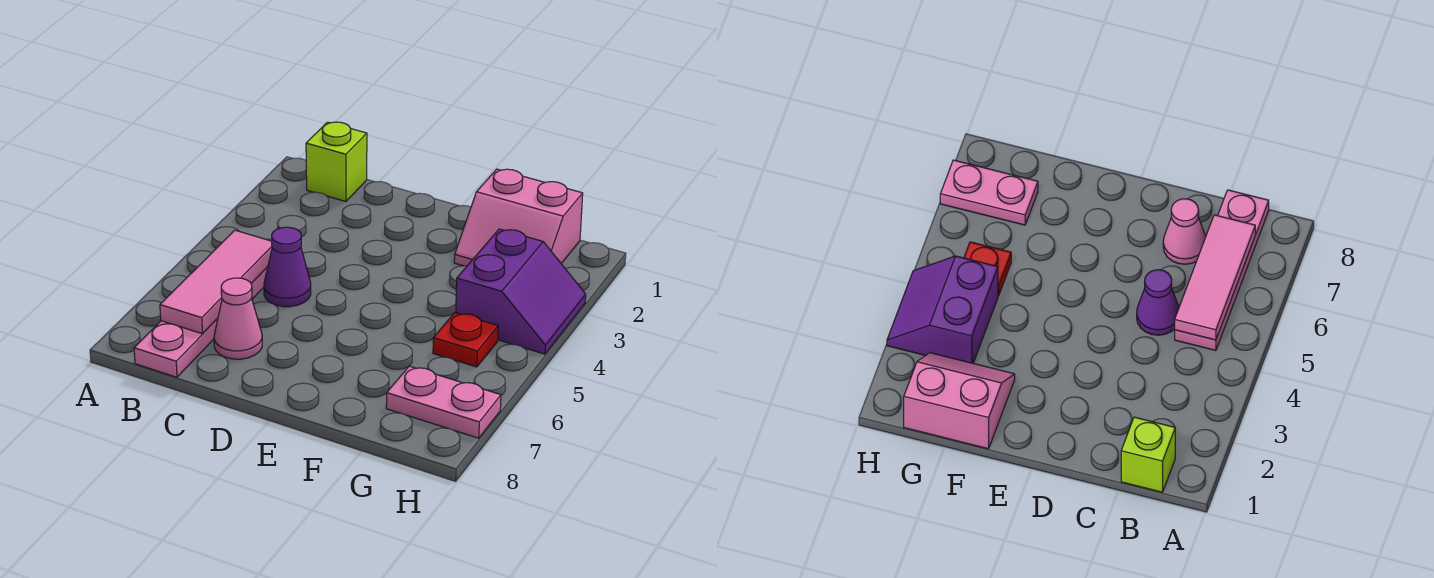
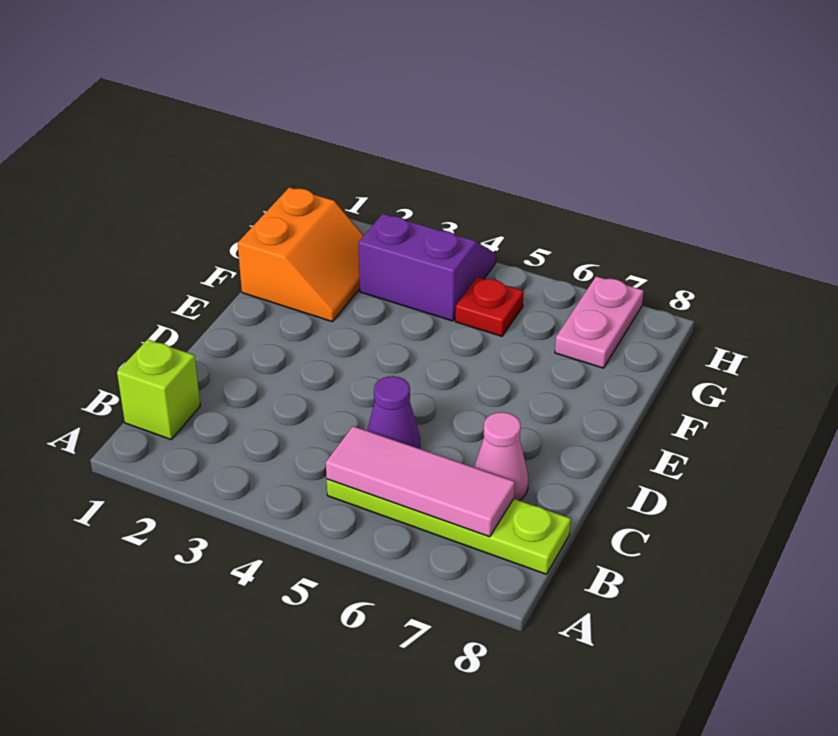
pink plate B5:B8 level 1 -> lime plate B5:B8 level 1
pink slope F1:G2 level 1 top 1 -> orange slope F1:G2 level 1 top 1

